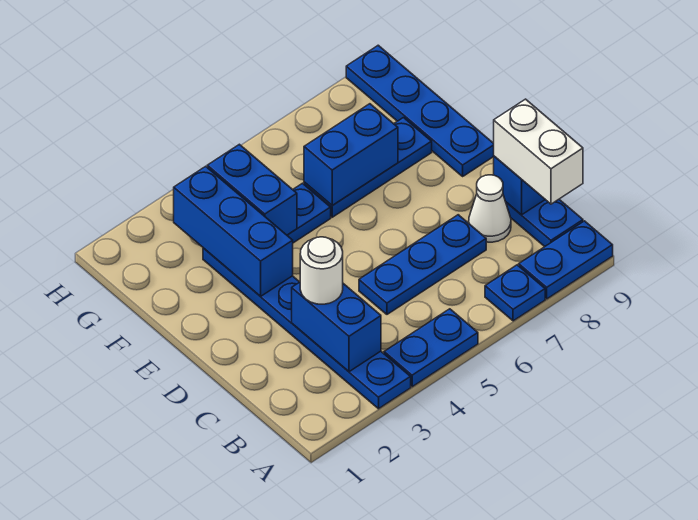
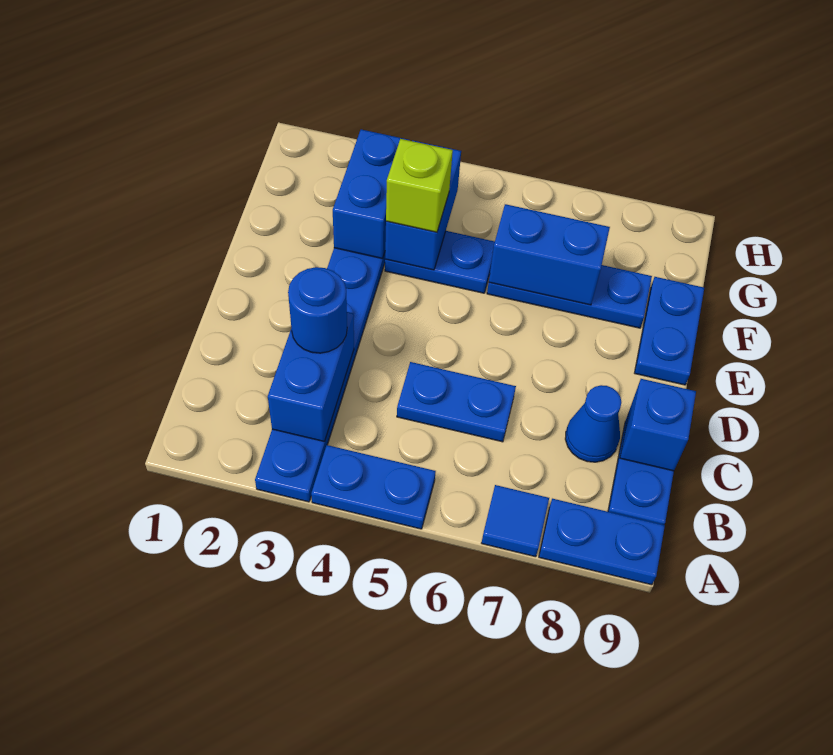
blue plate A7 level 1 -> blue tile A7 level 1
white brick B9:C9 level 3 -> none
white round brick C3 level 3 -> blue round brick C3 level 3
blue plate C5:C7 level 1 -> blue plate C5:C6 level 1
white cone C8 level 1 -> blue cone C8 level 1
blue brick E3:G3 level 2 -> blue brick F3:G3 level 2
blue plate E9:H9 level 1 -> blue plate E9:F9 level 1
none -> lime brick F4 level 3

